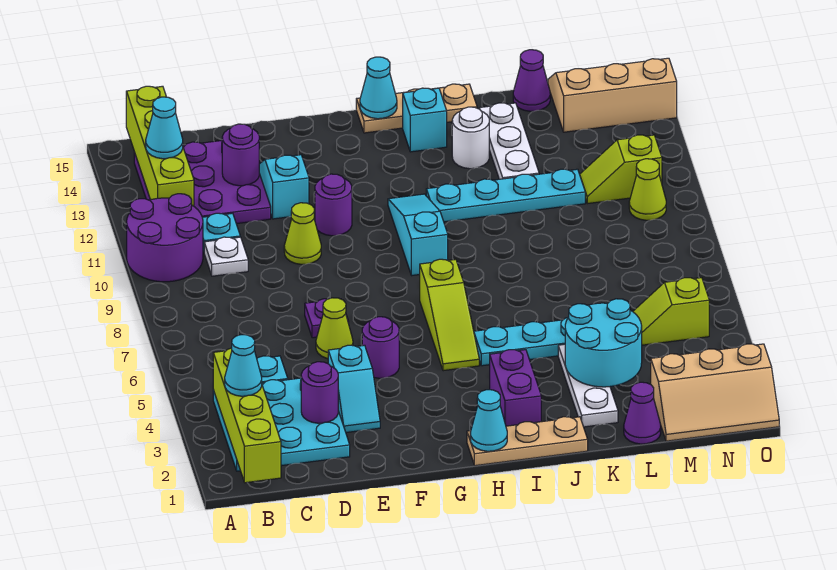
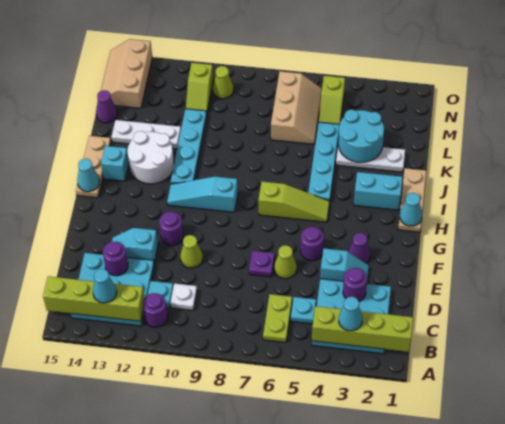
purple round brick A10:B11 level 1 -> purple round brick B11 level 1
none -> lime plate B6:C6 level 1
purple plate B12:D14 level 1 -> cyan plate B12:D14 level 1
purple brick I2:I3 level 1 -> cyan brick I2:I3 level 1
white round brick J13 level 1 -> white round brick I12:J13 level 1
purple cone L1 level 1 -> purple cone F3 level 1
tan slope M1:O2 level 1 top 2 -> tan slope L6:N7 level 1 top 7

